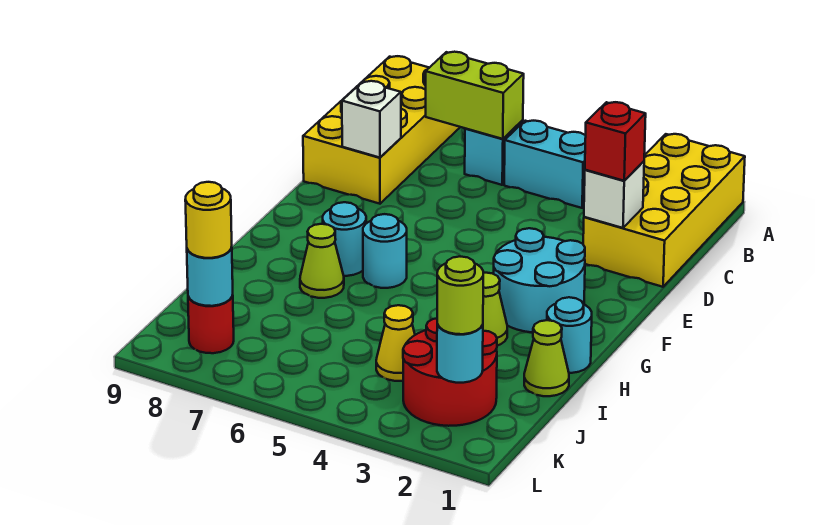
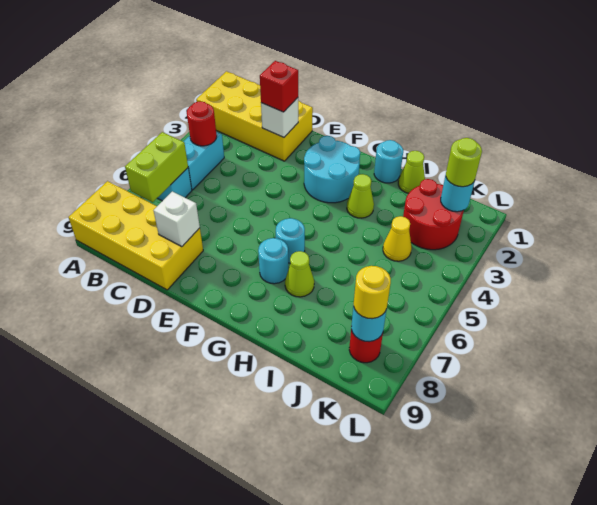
none -> red round brick B4 level 2

